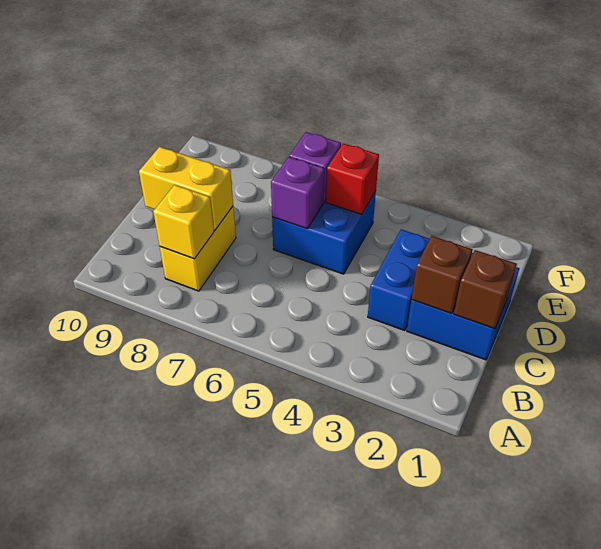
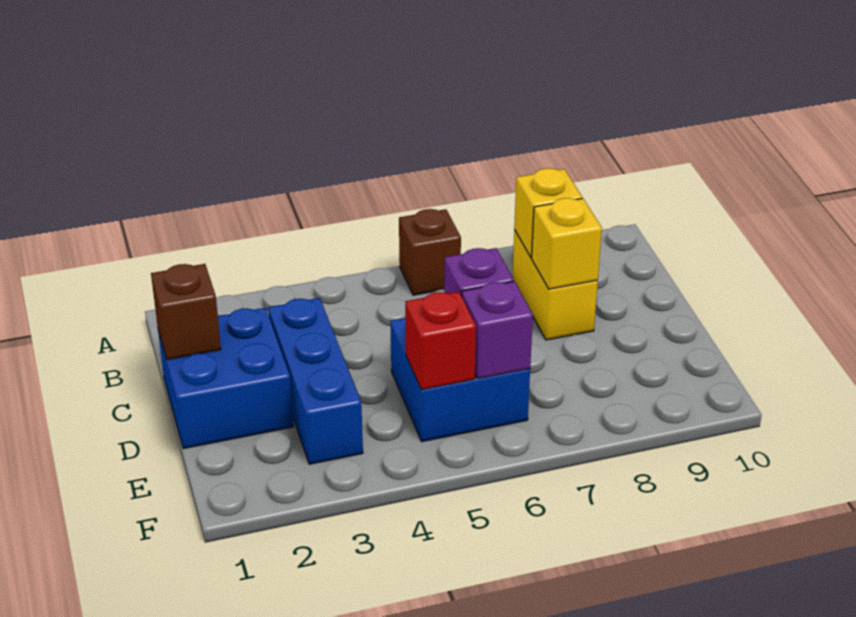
brown brick C2 level 2 -> brown brick A6 level 1
blue brick C3:D3 level 1 -> blue brick C3:E3 level 1
yellow brick C8:C9 level 2 -> yellow brick C8 level 2

